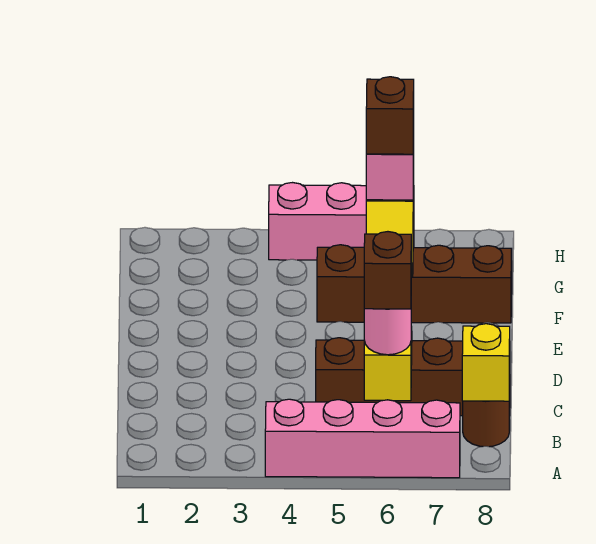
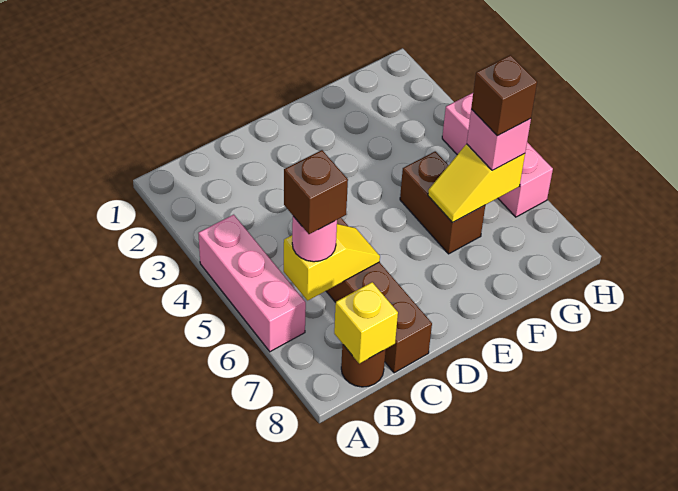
pink brick A4:A7 level 1 -> pink brick A4:A6 level 1
brown brick F5:F8 level 1 -> brown brick F5:F6 level 1

